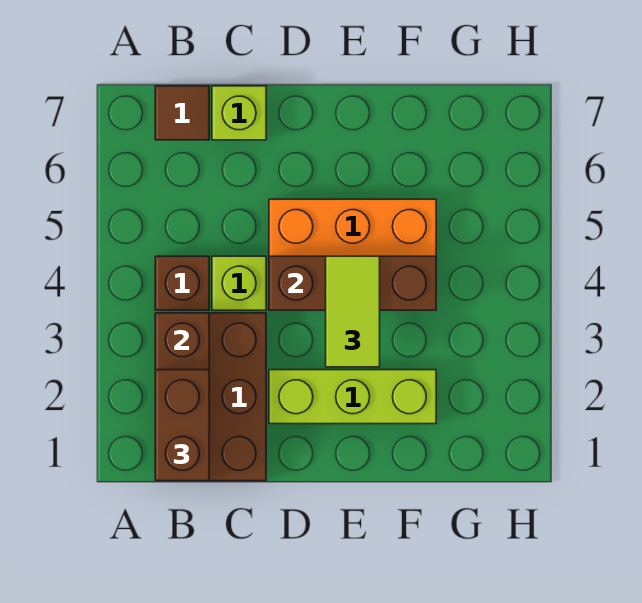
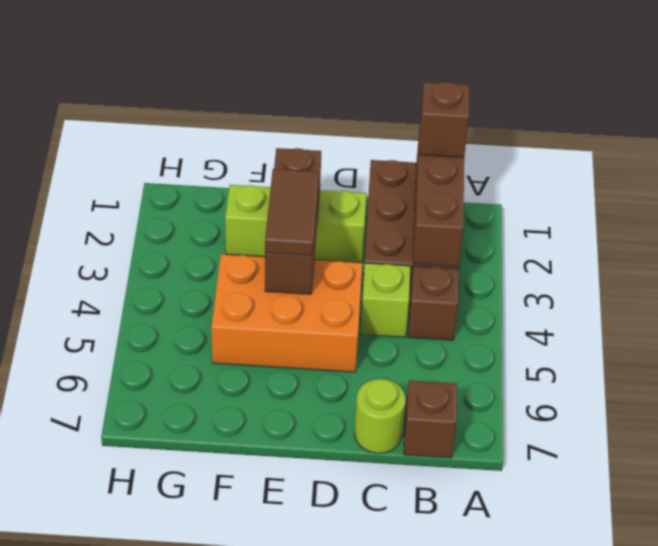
brown brick B1:B2 level 3 -> brown brick B1 level 3
brown tile B7 level 1 -> brown brick B7 level 1
lime brick C7 level 1 -> lime round brick C7 level 1
brown brick D4:F4 level 2 -> brown brick E2:E4 level 2
lime tile E3:E4 level 3 -> brown tile E3:E4 level 3

